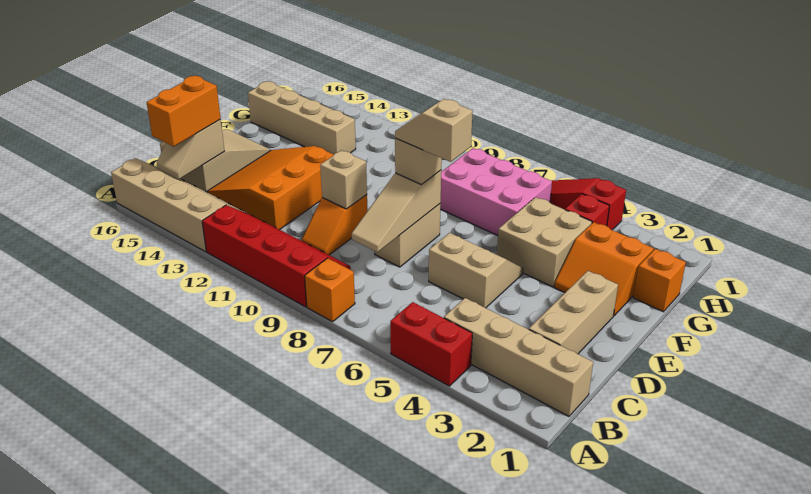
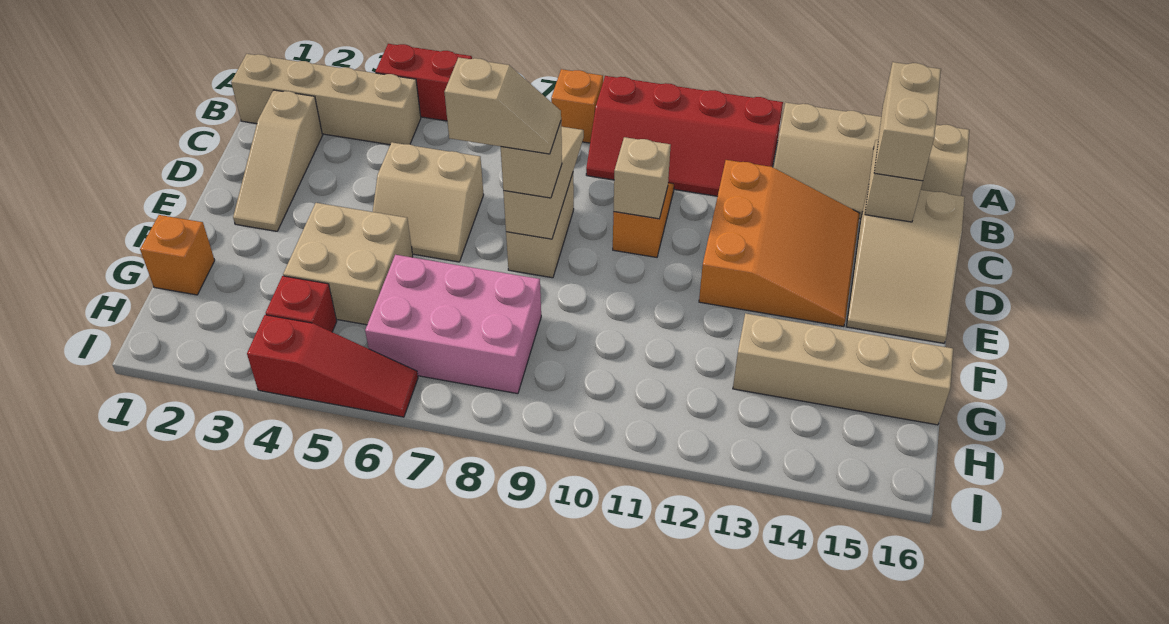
orange brick B15:C15 level 3 -> tan brick B15:C15 level 3
tan brick C2:E2 level 1 -> tan slope C2:E2 level 1 top C
orange slope F2:G3 level 1 top G -> none

